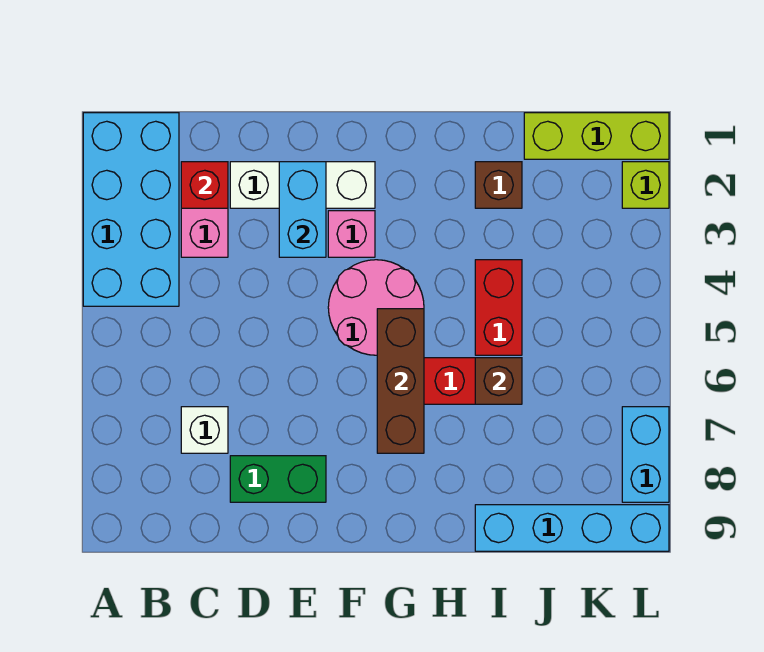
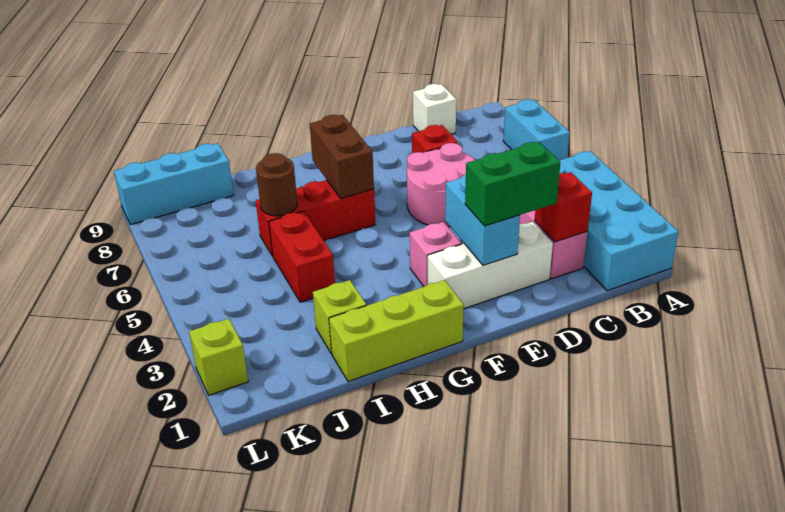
white brick C7 level 1 -> white brick C9 level 1
none -> red brick D7 level 1
green brick D8:E8 level 1 -> green brick D2:E2 level 3
pink round brick F4:G5 level 1 -> pink round brick D5:E6 level 1
brown brick G5:G7 level 2 -> brown brick G6:G7 level 2
brown brick I2 level 1 -> lime brick I2 level 1
brown brick I6 level 2 -> brown round brick I6 level 2
cyan brick I9:L9 level 1 -> cyan brick J9:L9 level 1
lime brick J1:L1 level 1 -> lime brick G1:I1 level 1
cyan brick L7:L8 level 1 -> cyan brick A6:A7 level 1

